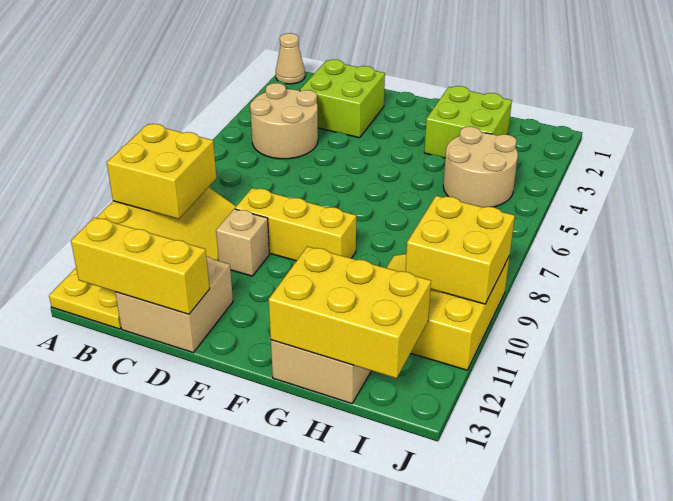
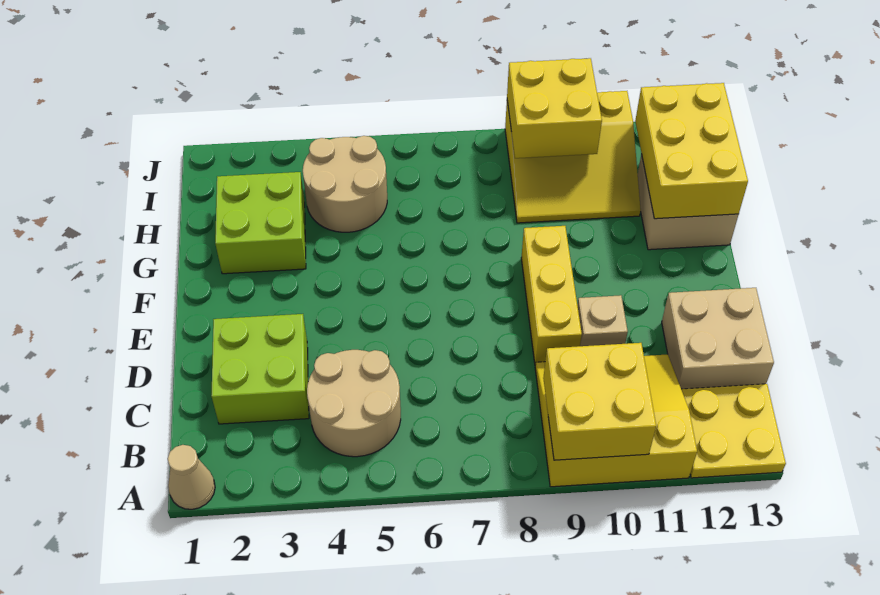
yellow brick B13:D13 level 2 -> none

